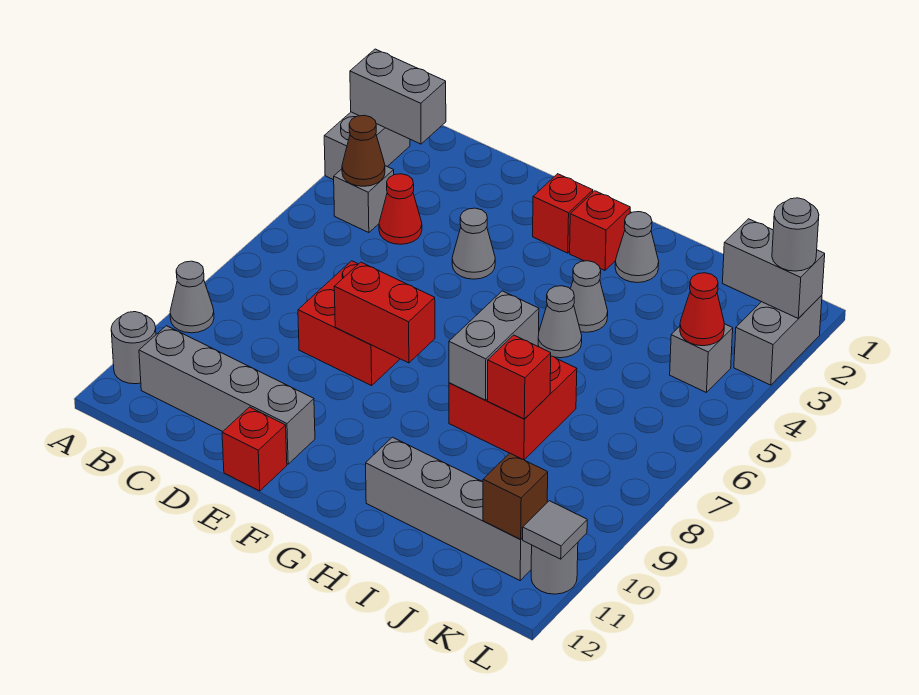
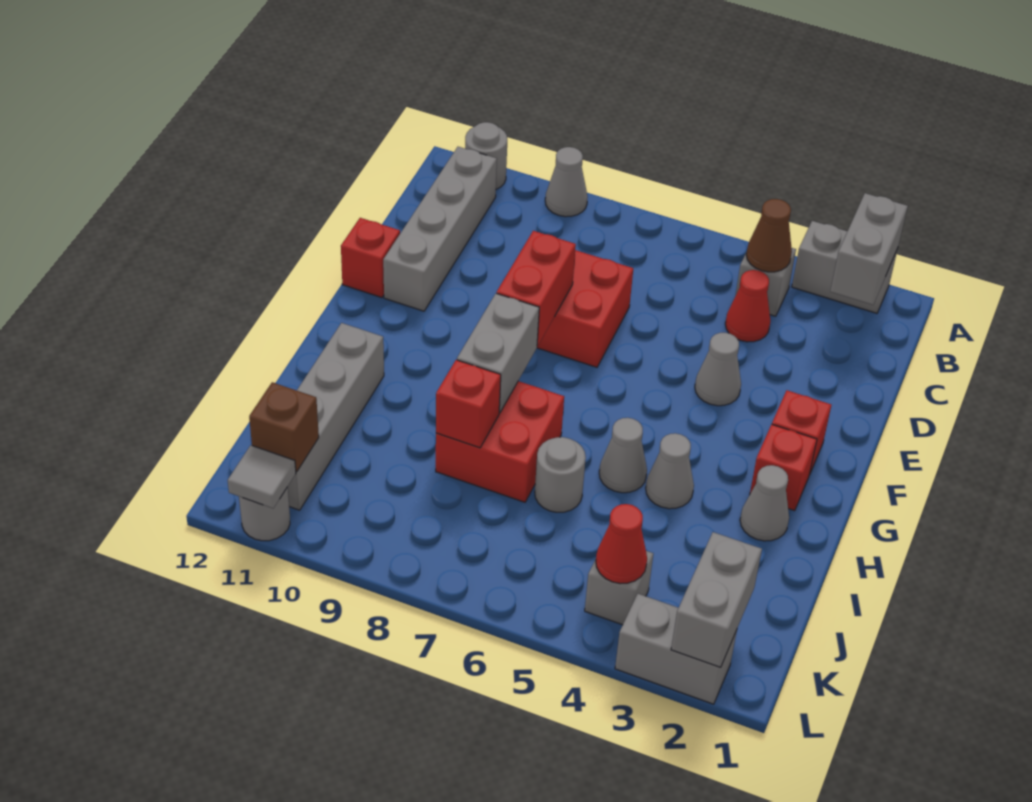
grey brick H7:H8 level 2 -> grey brick G8:H8 level 2
grey round brick L2 level 3 -> grey round brick I6 level 1

